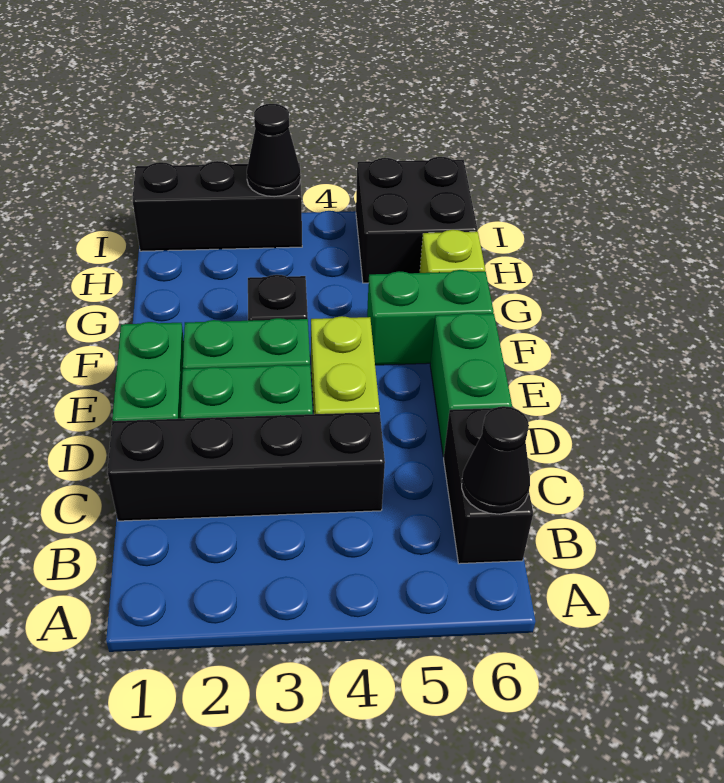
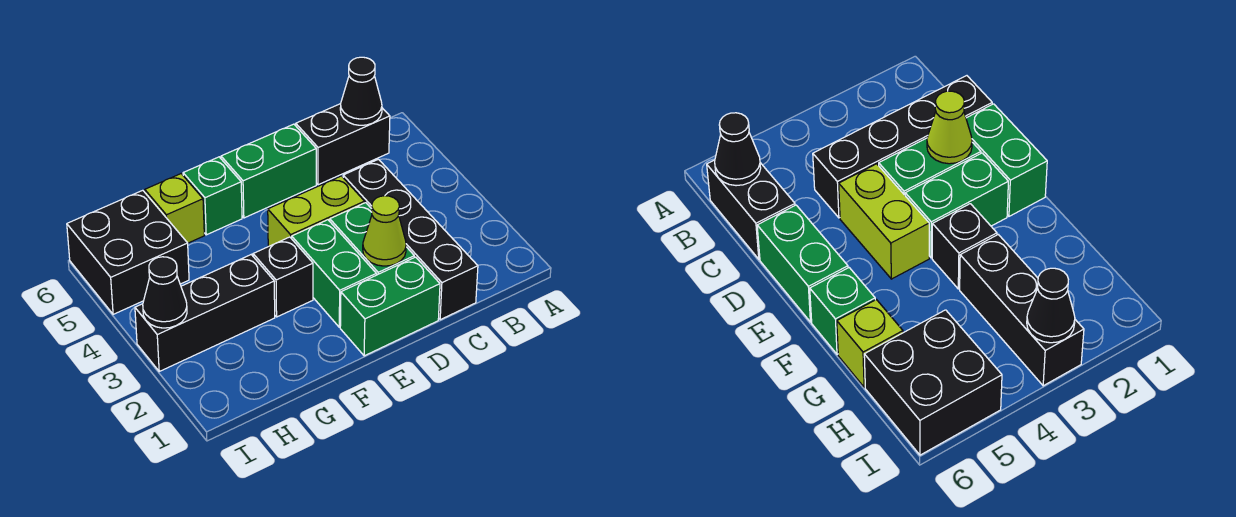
none -> lime cone D2 level 2
green brick F5:F6 level 1 -> green brick F6 level 1
black brick I1:I3 level 1 -> black brick G3:I3 level 1

